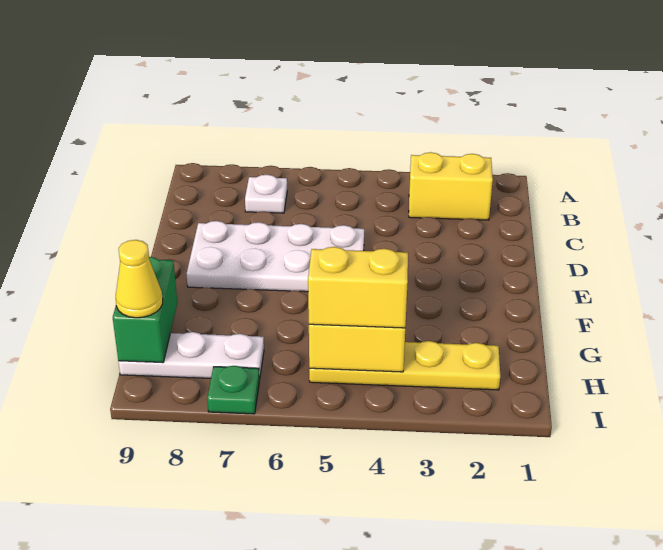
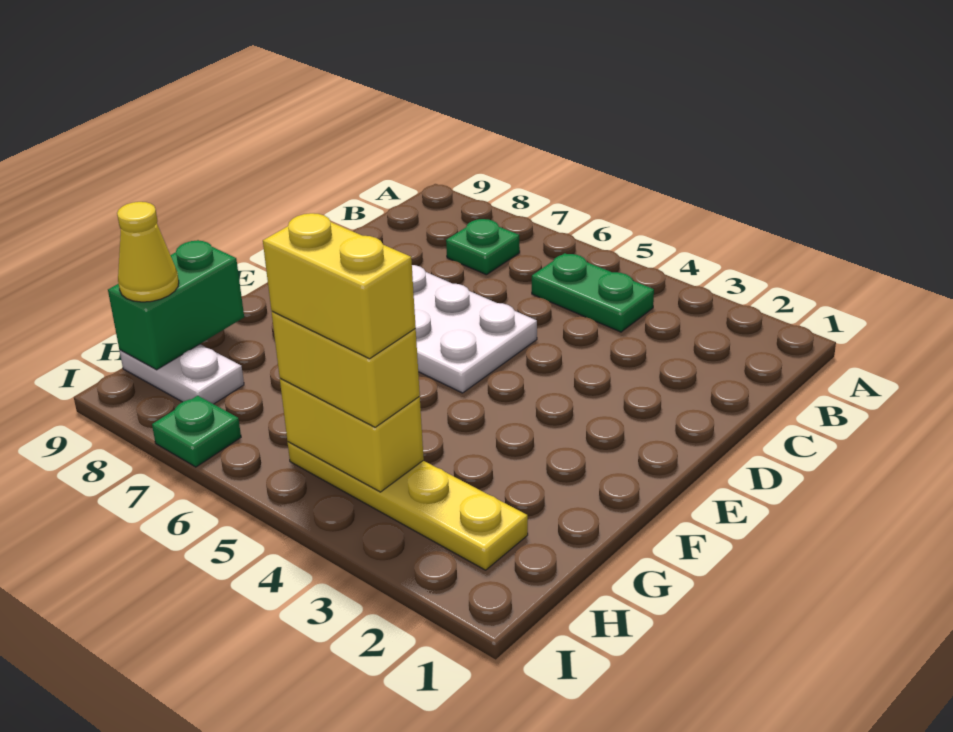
yellow brick B2:B3 level 1 -> yellow brick H4:H5 level 4
none -> green plate B4:B5 level 1
white plate B7 level 1 -> green plate B7 level 1
white plate H7:H9 level 1 -> white plate H8:H9 level 1

